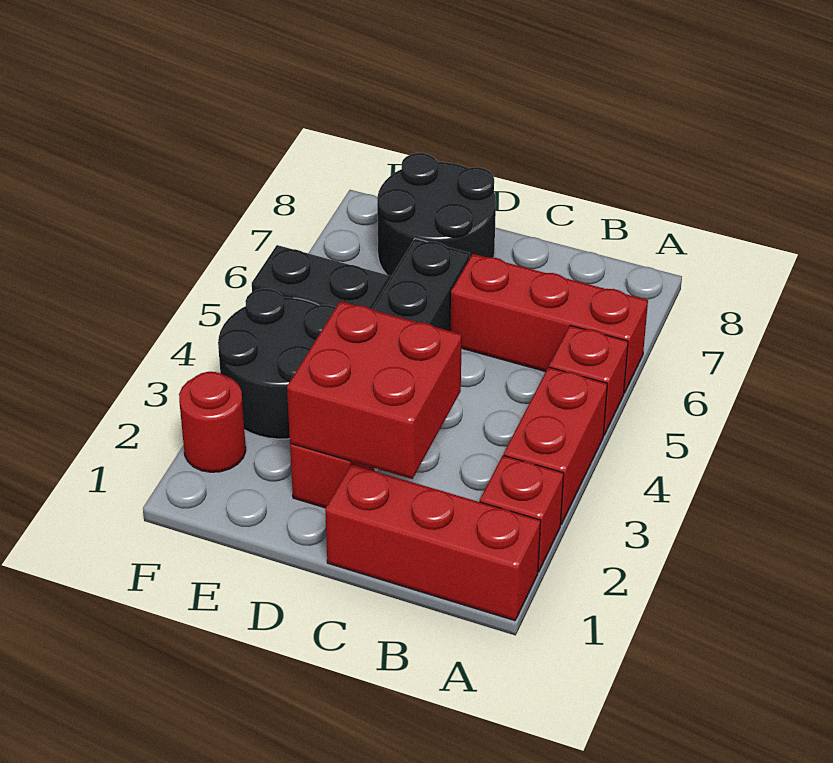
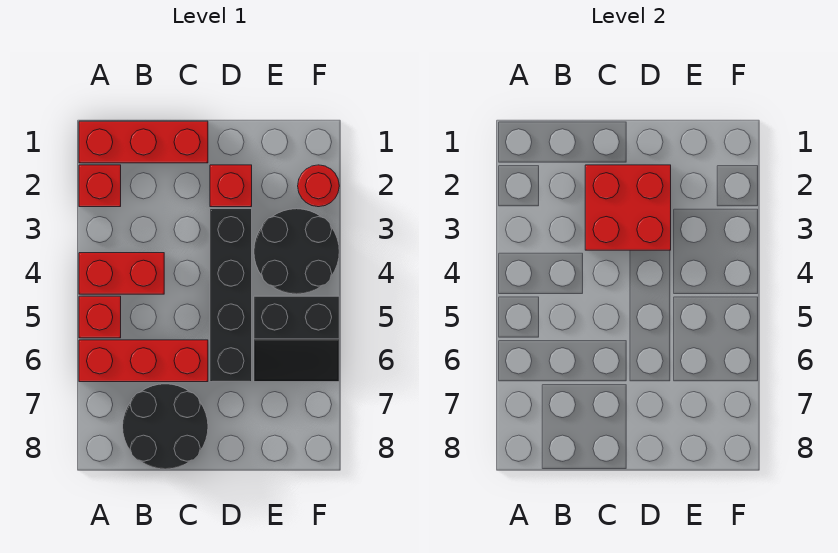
red brick A3:A4 level 1 -> red brick A4:B4 level 1
black round brick D7:E8 level 1 -> black round brick B7:C8 level 1

